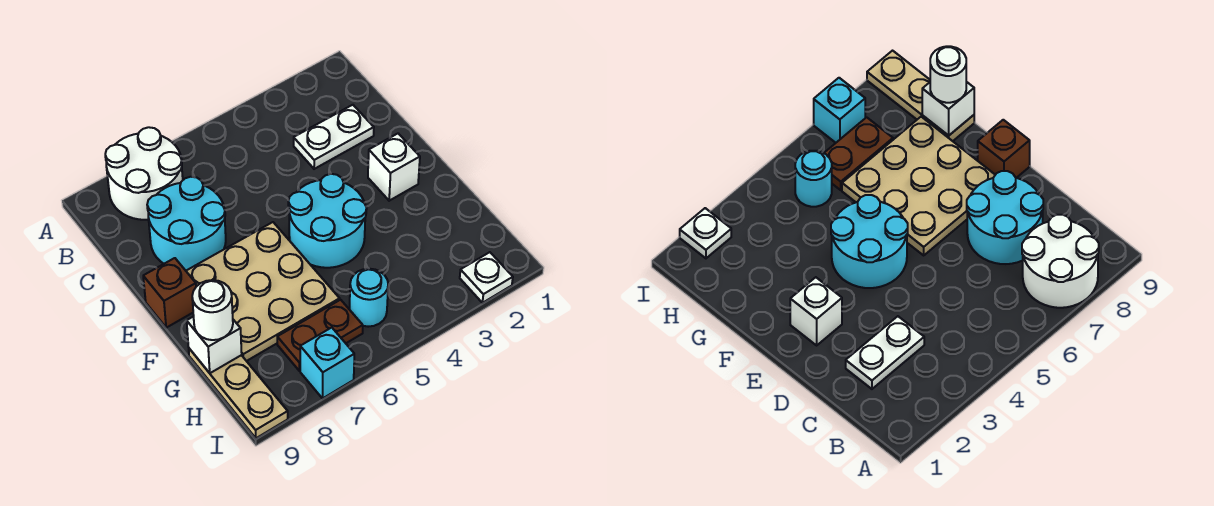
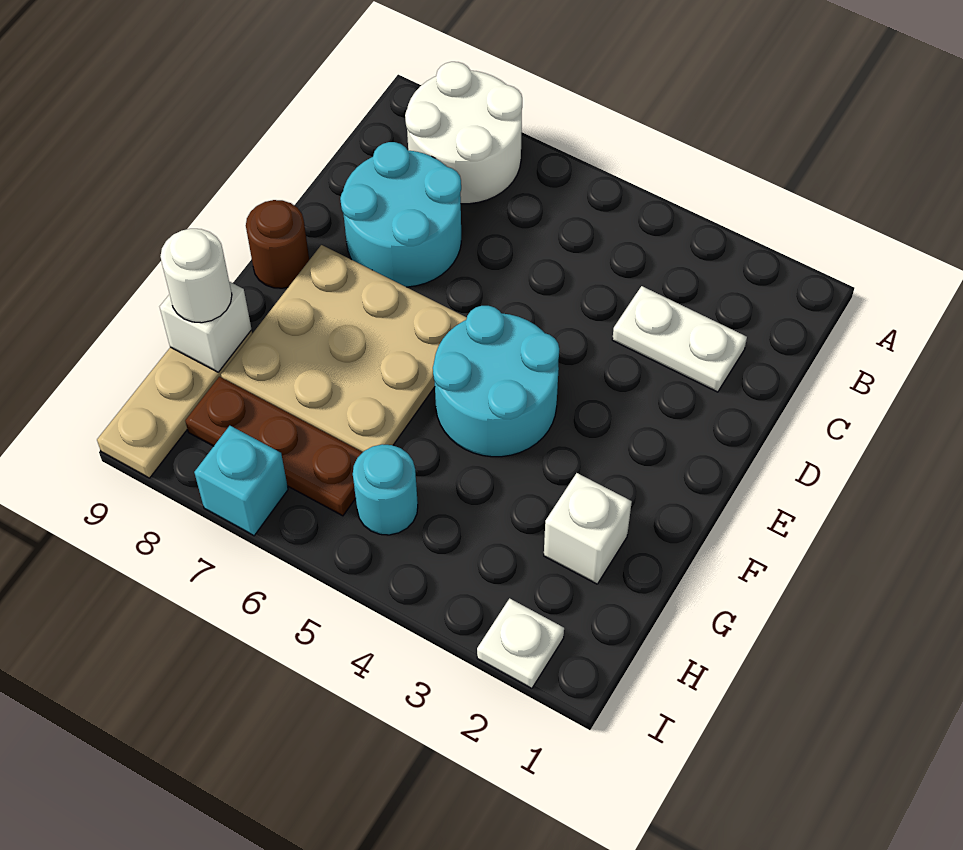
white brick E2 level 1 -> white brick G2 level 1
brown brick E9 level 1 -> brown round brick E9 level 1
brown plate H6:H7 level 1 -> brown plate H6:H8 level 1

